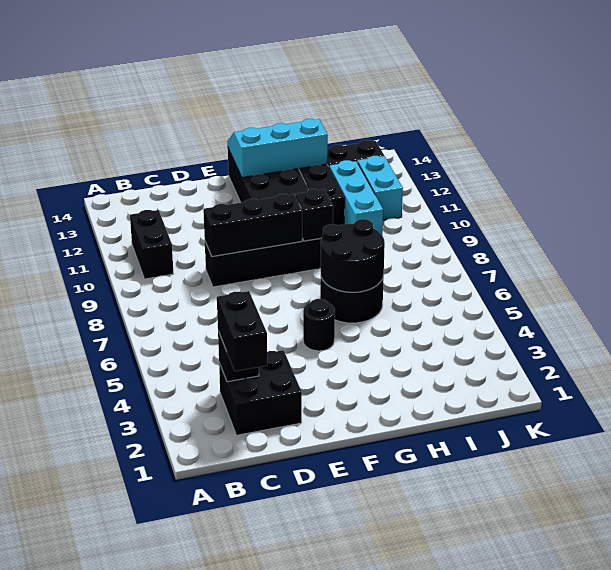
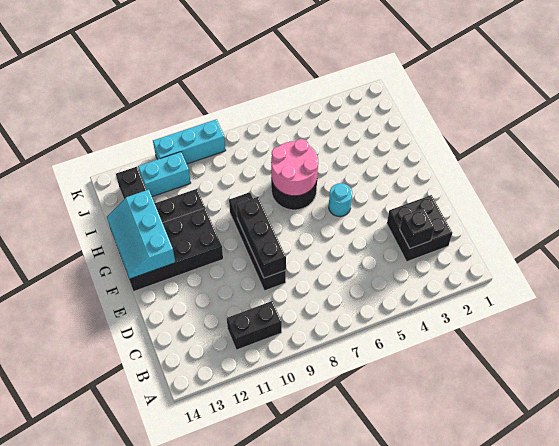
black brick C2:C3 level 3 -> none
black round brick F5 level 1 -> cyan round brick F5 level 1
black round brick G6:H7 level 2 -> pink round brick G6:H7 level 2
black brick G9 level 2 -> none
cyan brick I10:I12 level 1 -> cyan brick K9:K11 level 1

